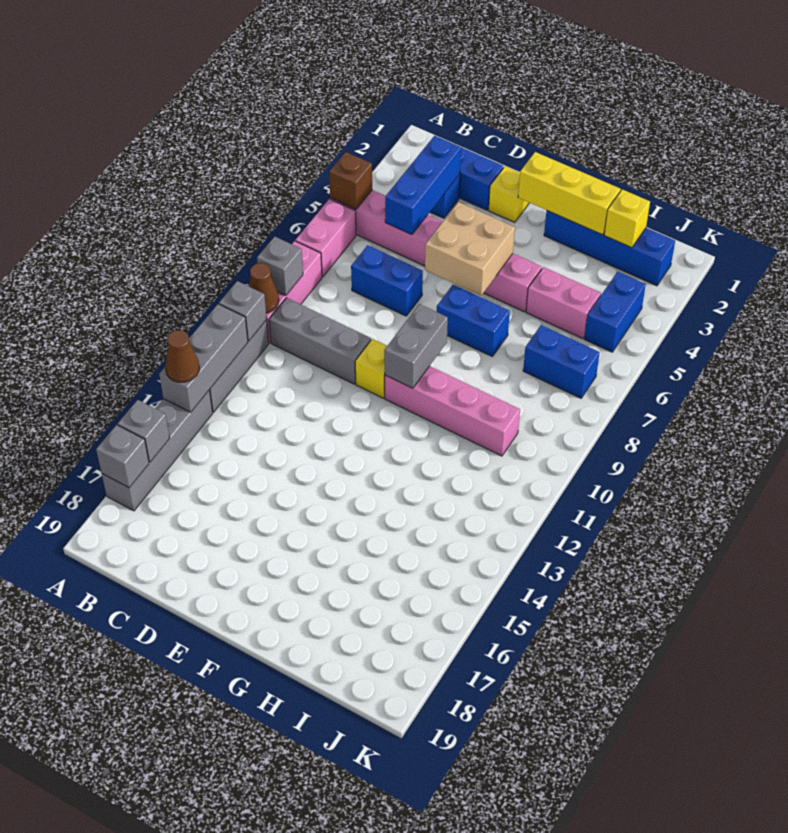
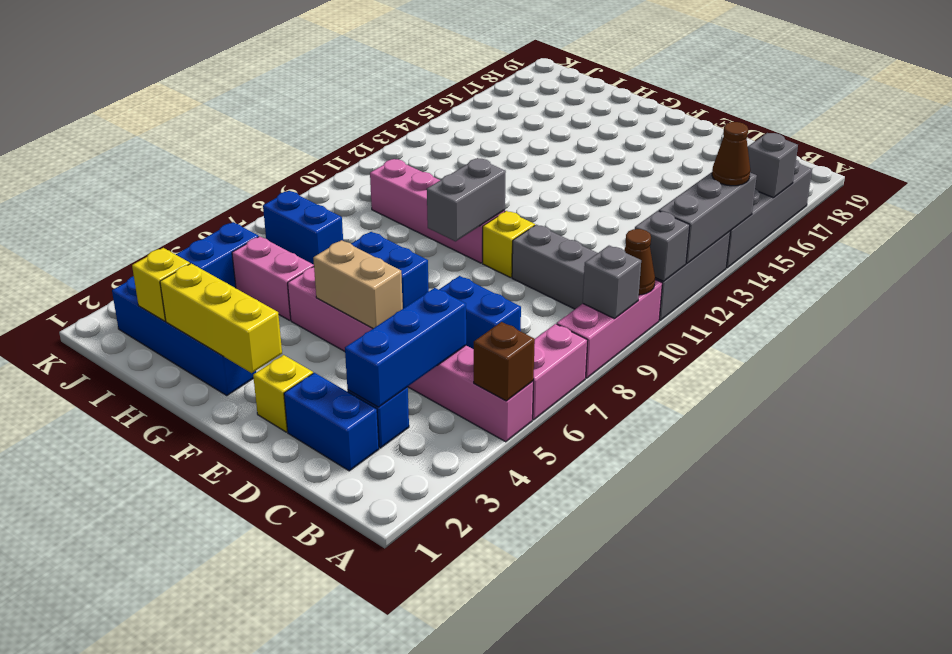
grey brick A17 level 2 -> none
tan brick E5:F6 level 2 -> tan brick E5:F5 level 2

